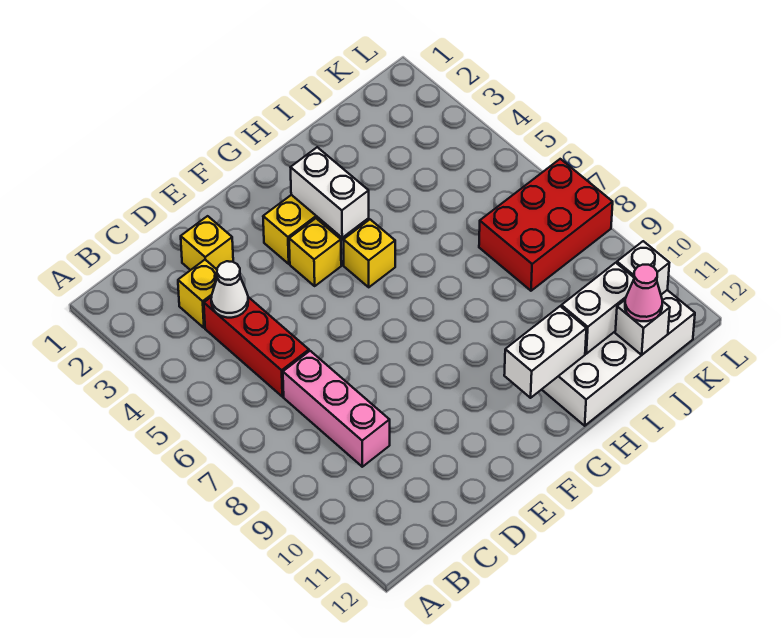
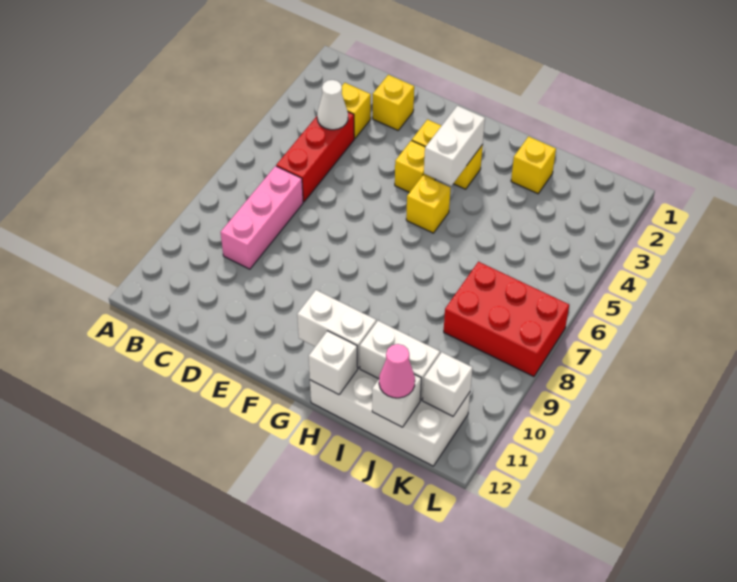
none -> white brick H12 level 2
none -> yellow brick I2 level 1

